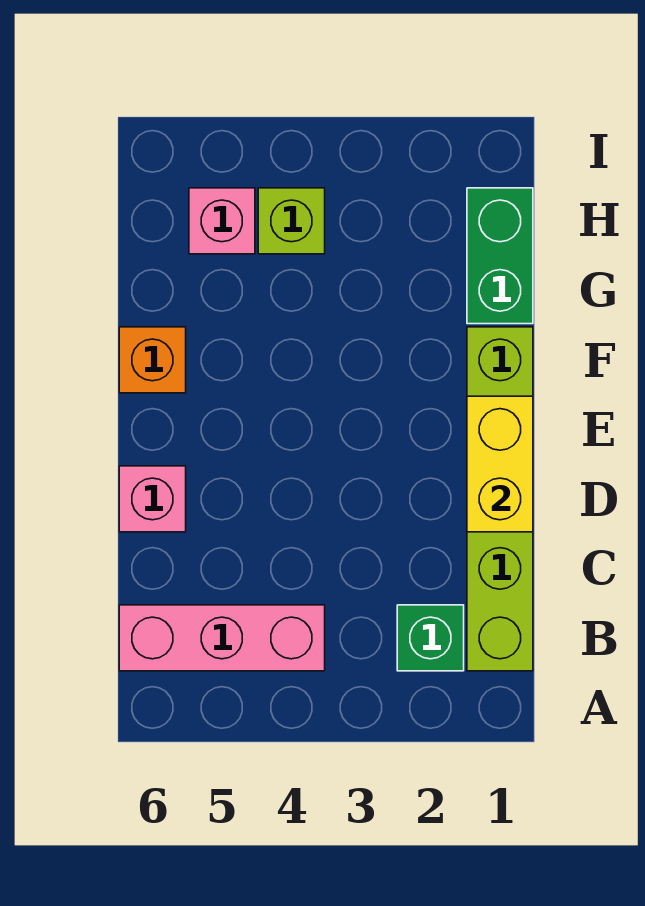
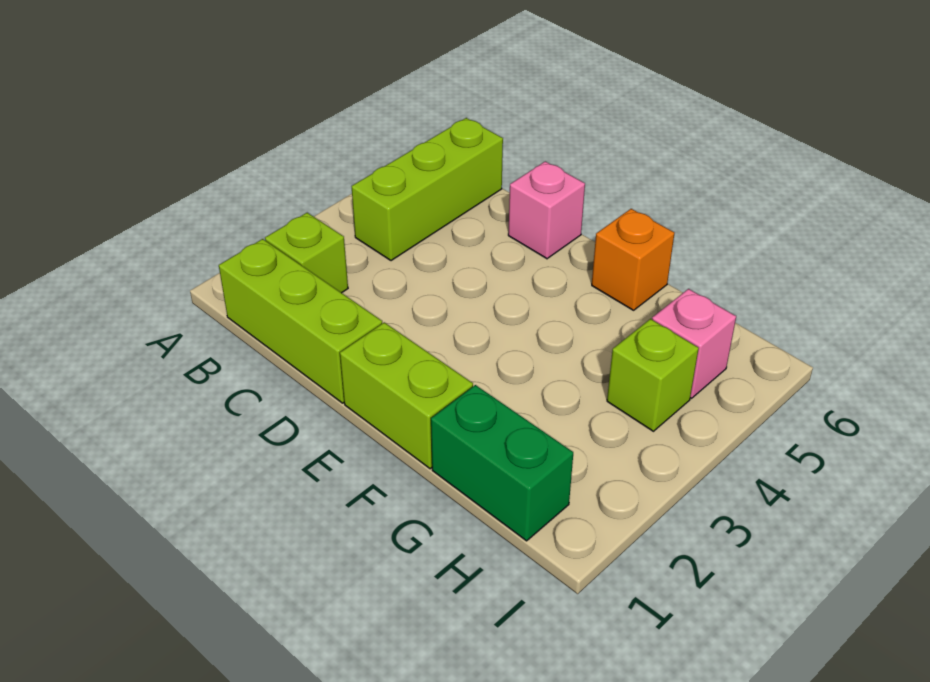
green brick B2 level 1 -> lime brick B2 level 1
pink brick B4:B6 level 1 -> lime brick B4:B6 level 1
yellow brick D1:E1 level 2 -> none

